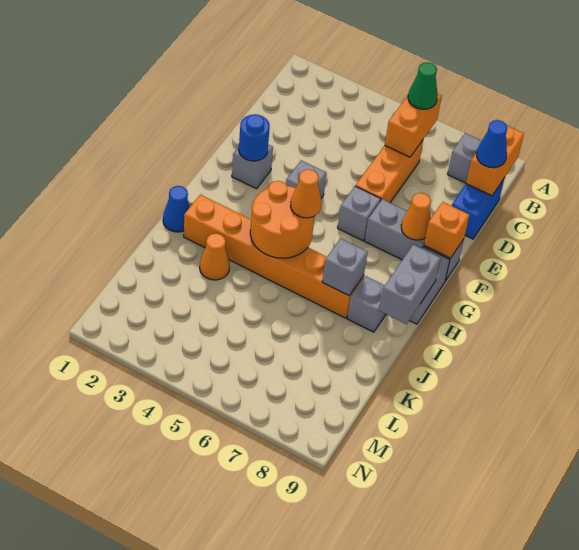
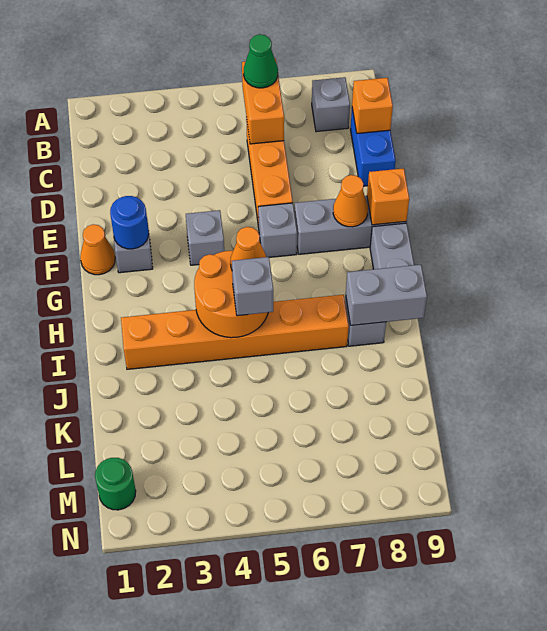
orange brick B9:C9 level 2 -> orange brick C9 level 2
blue cone C9 level 3 -> none
grey brick H9:I9 level 2 -> grey brick I8:I9 level 2
blue cone I1 level 1 -> none
grey brick I7 level 2 -> grey brick I5 level 3
orange cone J3 level 1 -> orange cone F1 level 1
none -> green round brick M1 level 1

